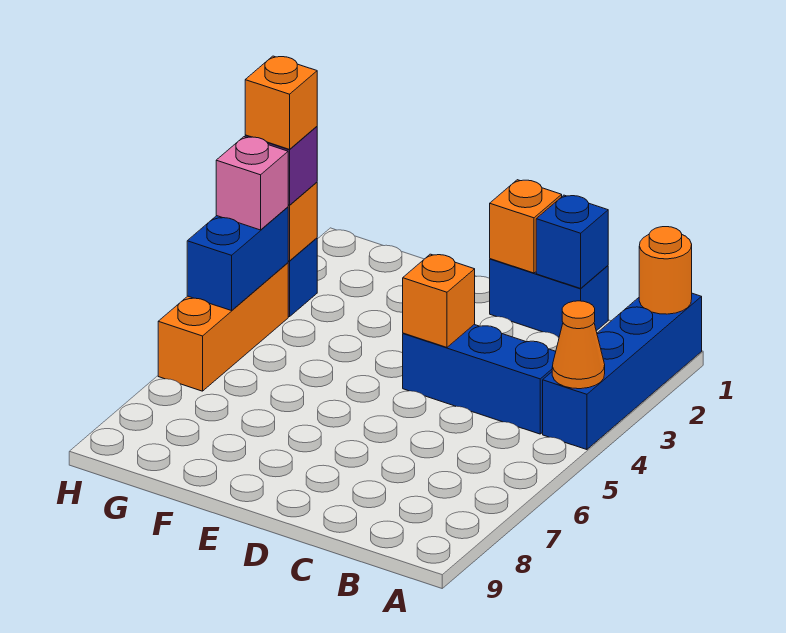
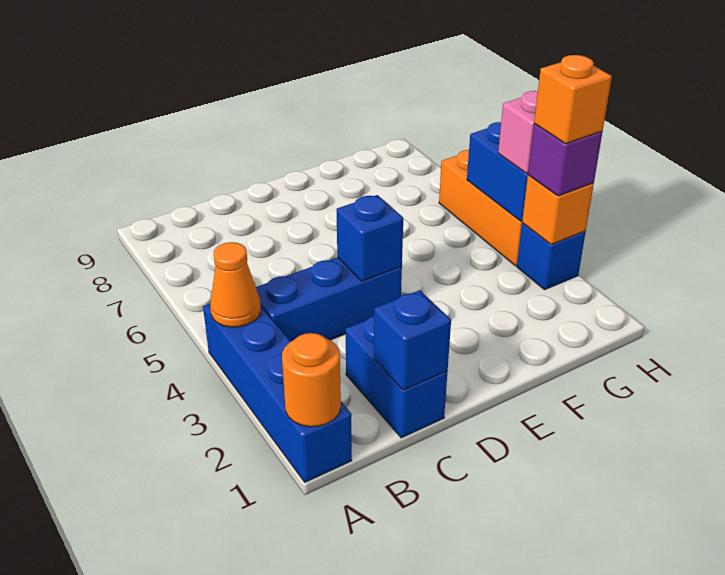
blue brick C1:D1 level 1 -> blue brick C1:C2 level 1
orange brick D1 level 2 -> none
orange brick D4 level 2 -> blue brick D4 level 2

